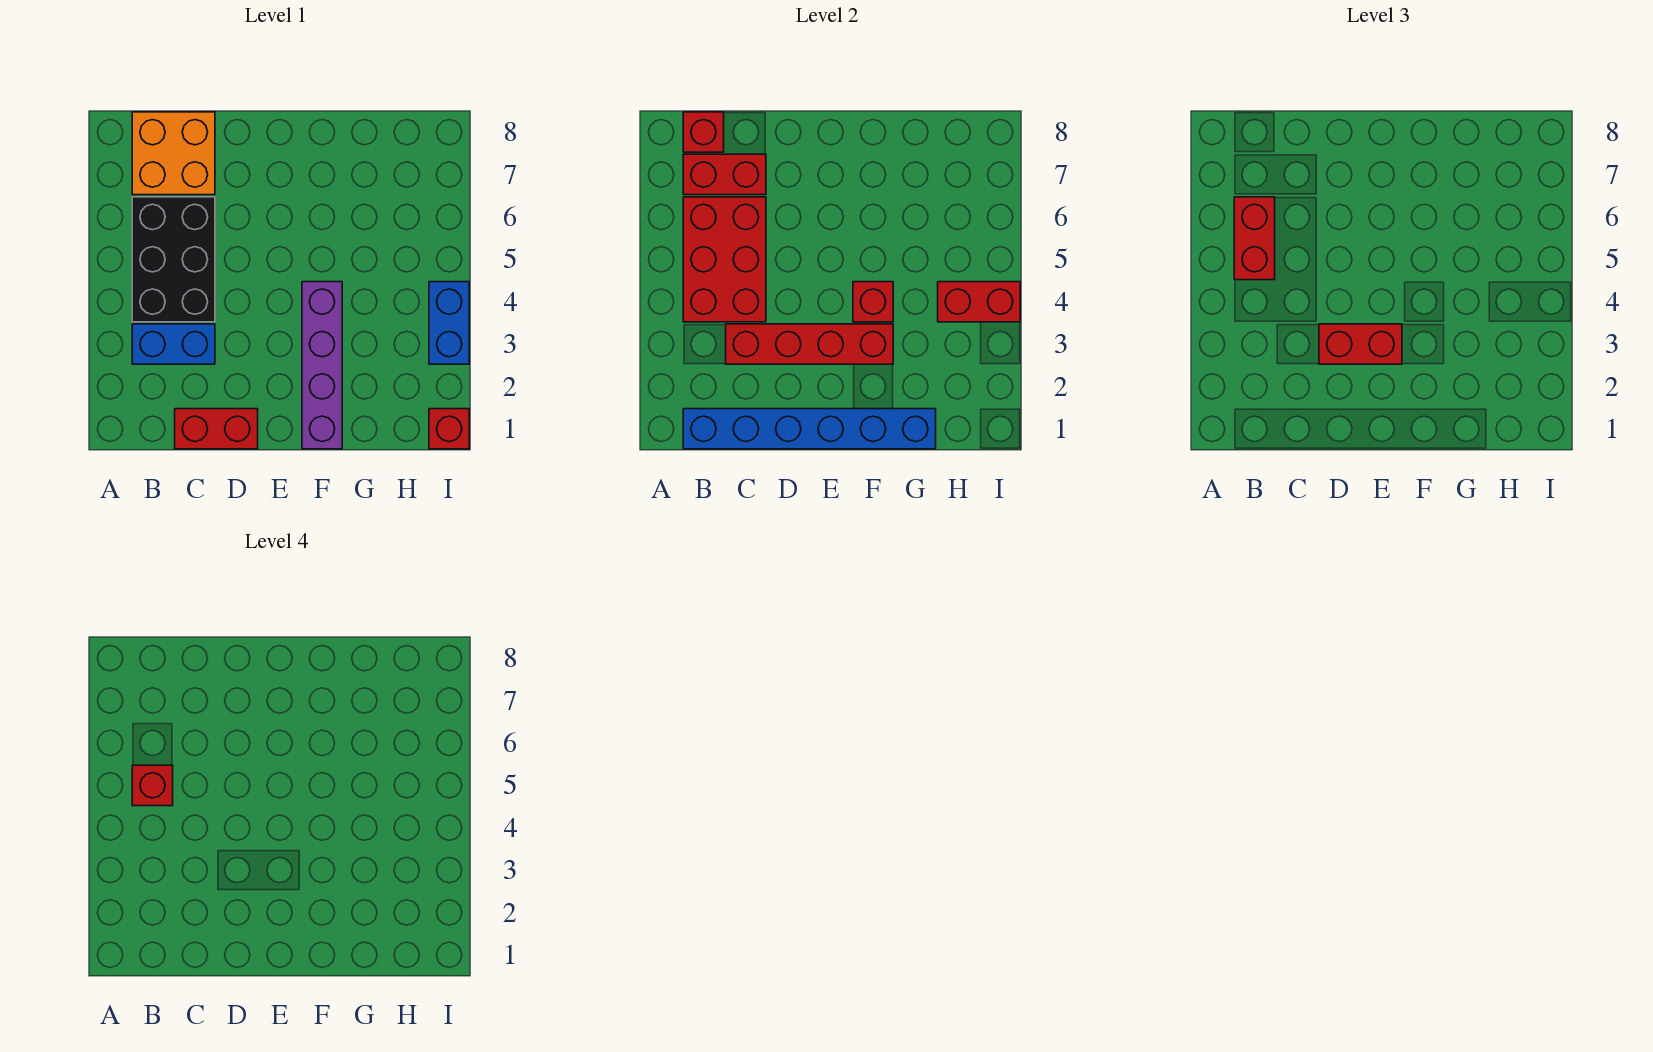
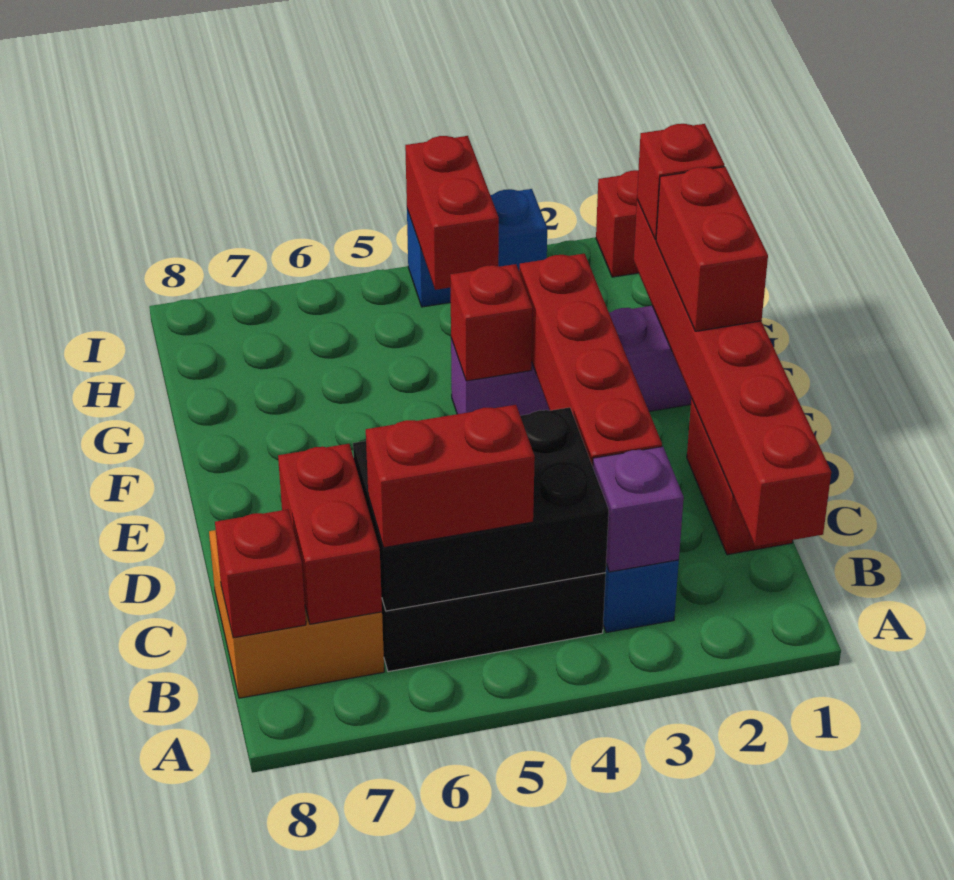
blue brick B1:G1 level 2 -> red brick B1:G1 level 2
none -> purple brick B3 level 2
red brick B4:C6 level 2 -> black brick B4:C6 level 2
red brick B5 level 4 -> red brick G1 level 3
red brick D3:E3 level 3 -> red brick E1:F1 level 3

